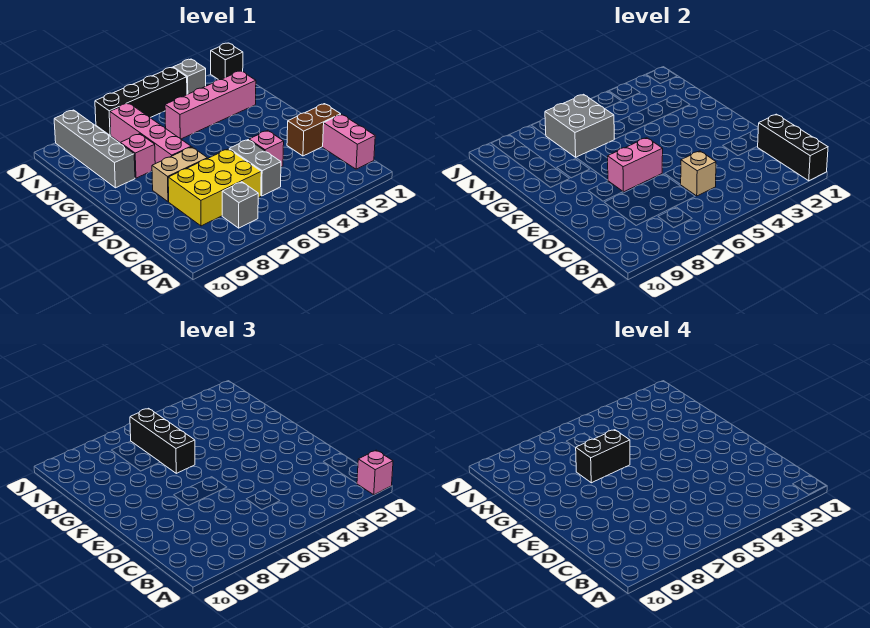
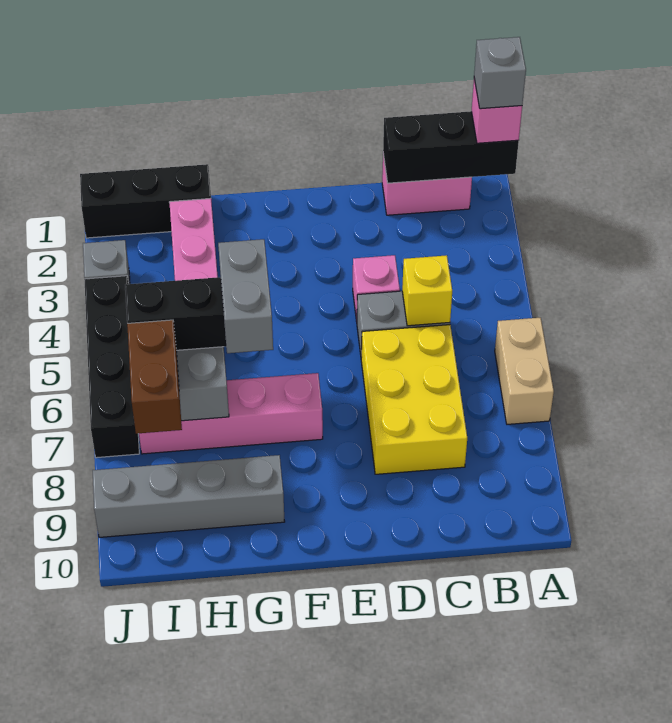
grey brick B7 level 1 -> grey brick A1 level 4
tan brick C5 level 2 -> yellow brick C5 level 2
brown brick D1:D2 level 1 -> brown brick I7:I8 level 3
pink brick E6:E7 level 2 -> none
tan brick E7:E8 level 1 -> tan brick A6:A7 level 1
black brick G6:G7 level 4 -> grey brick G6:G7 level 4
pink brick G8 level 1 -> none
black brick J1 level 1 -> black brick H1:J1 level 1

